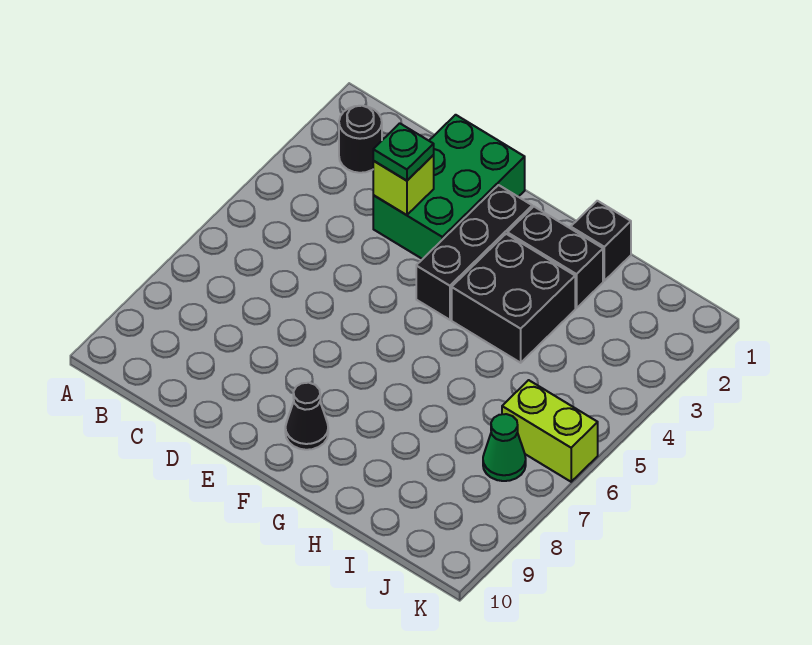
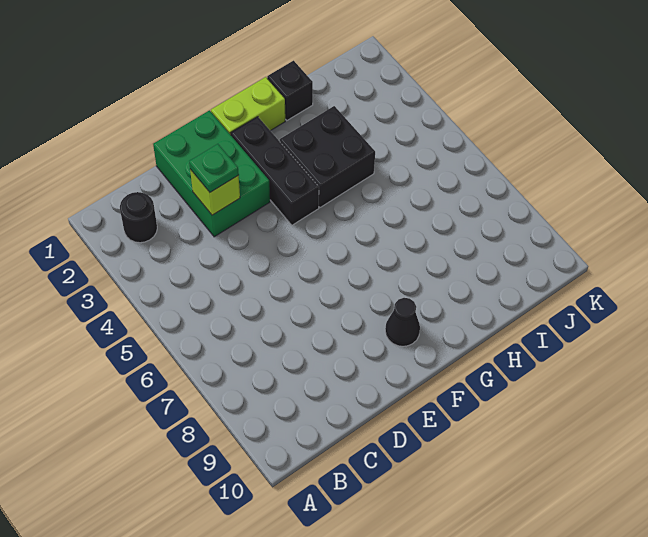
black brick G2:H2 level 1 -> none
lime brick J6:K6 level 1 -> lime brick F1:G1 level 1
green cone J7 level 1 -> none

